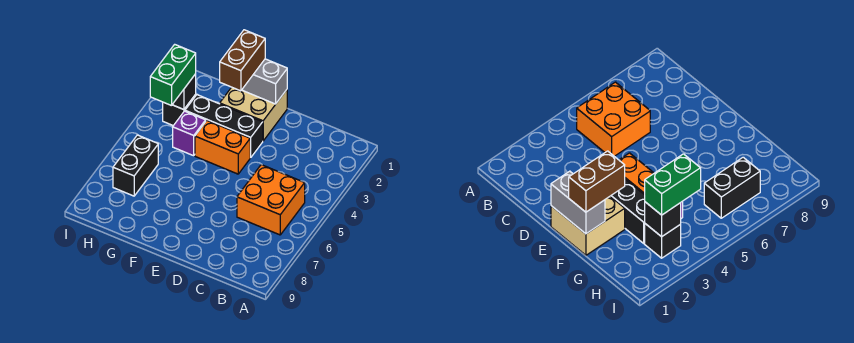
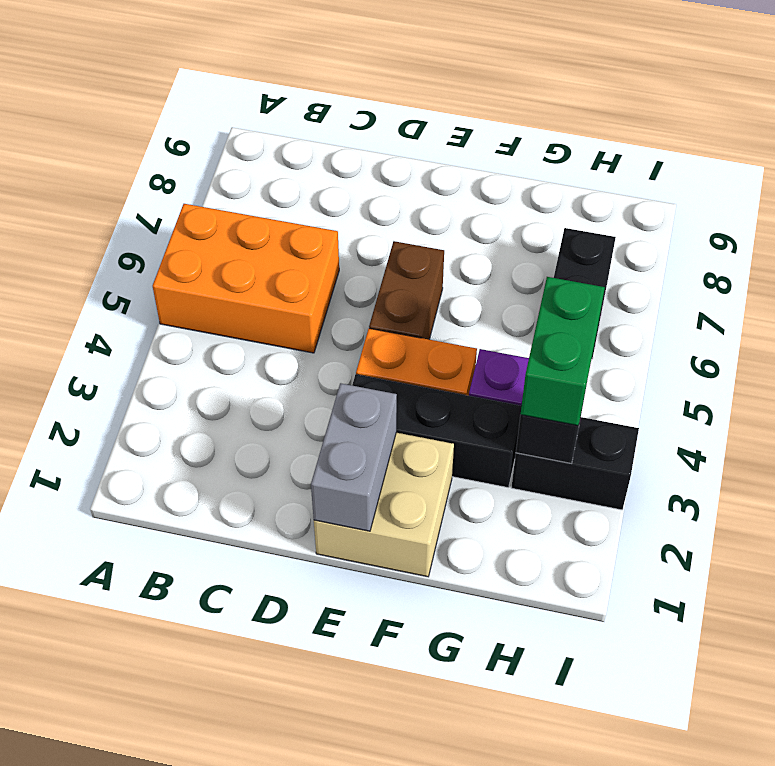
orange brick B5:C6 level 1 -> orange brick A5:C6 level 1
grey brick E1:F1 level 2 -> grey brick E1:E2 level 2
brown brick F1:F2 level 3 -> brown brick E5:E6 level 1
black brick H3 level 1 -> black brick H3:I3 level 1

